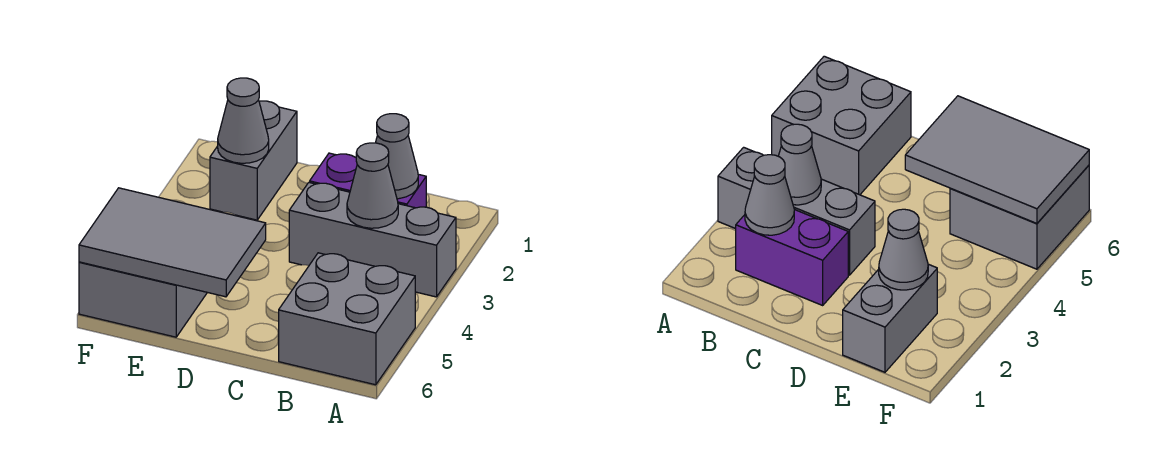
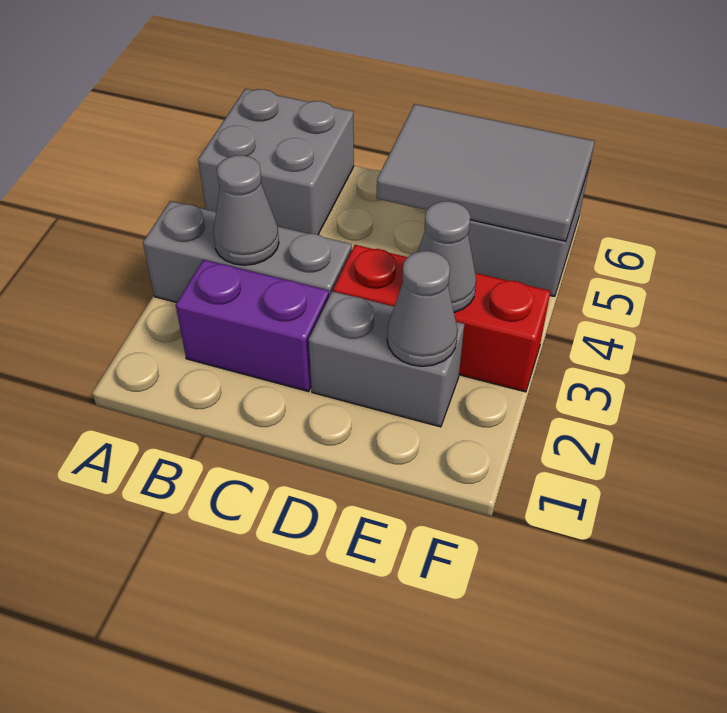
grey cone B2 level 2 -> grey cone E3 level 2
none -> red brick D3:F3 level 1
grey brick E1:E2 level 1 -> grey brick D2:E2 level 1

